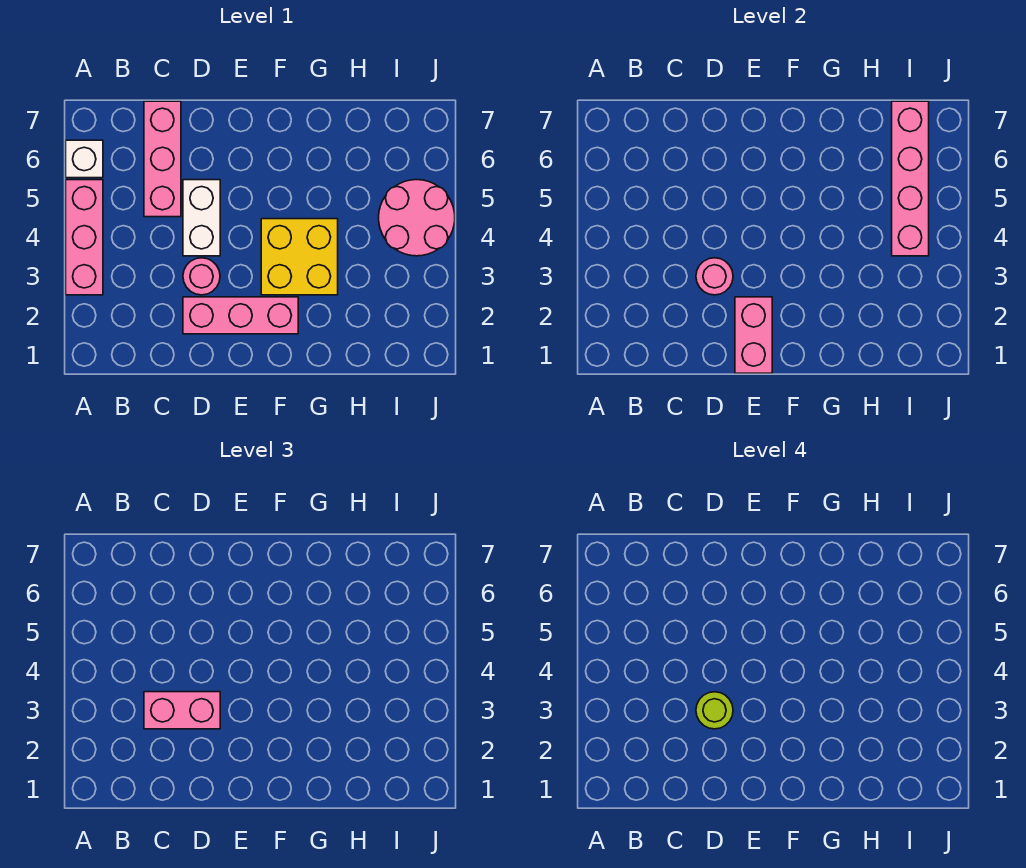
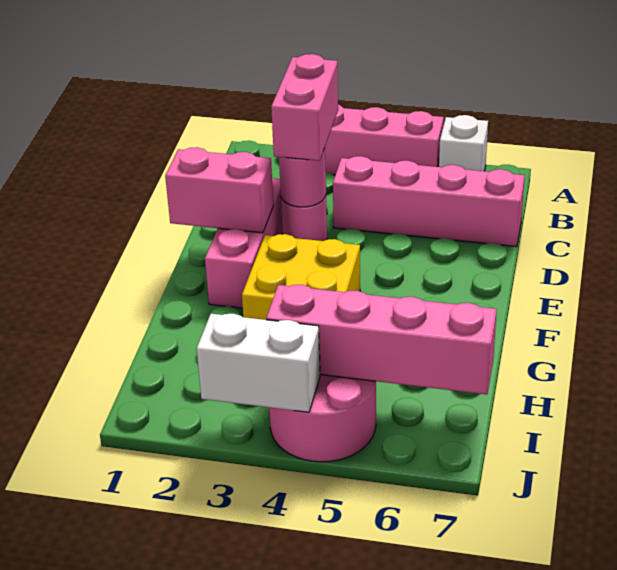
pink brick C5:C7 level 1 -> pink brick C4:C7 level 1
lime round brick D3 level 4 -> none
white brick D4:D5 level 1 -> white brick J3:J4 level 2

